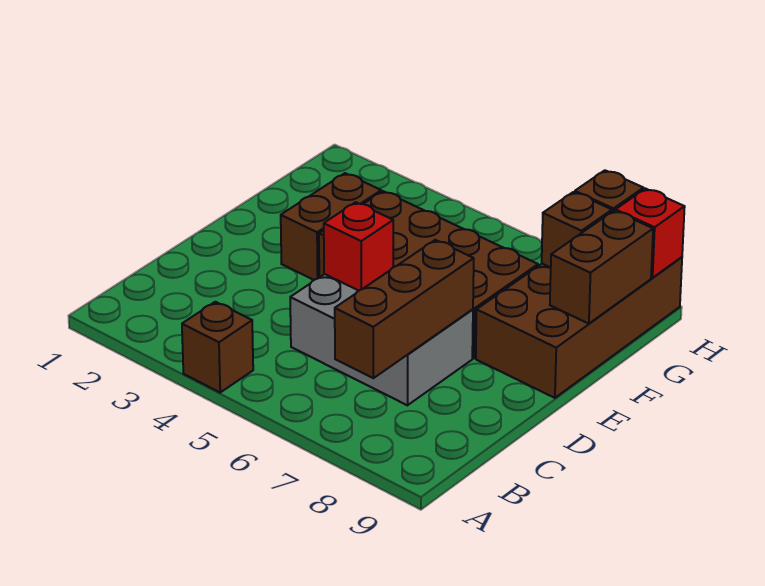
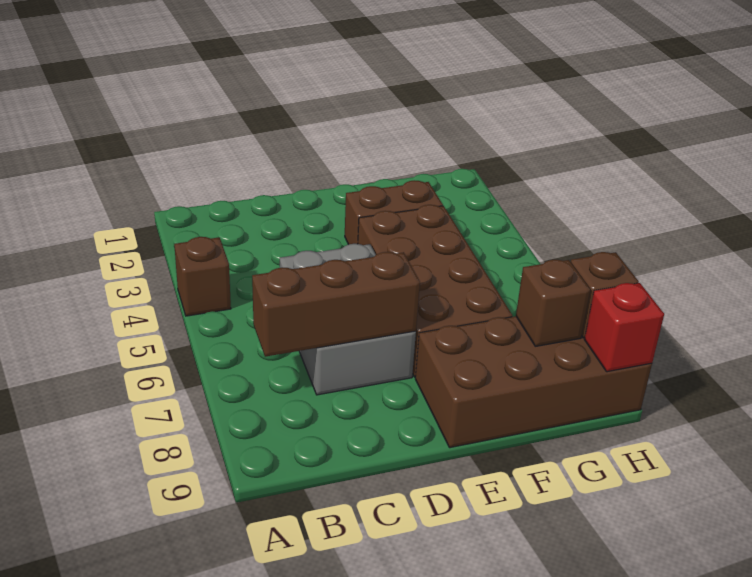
red brick D5 level 2 -> none
brown brick F9:G9 level 2 -> none

